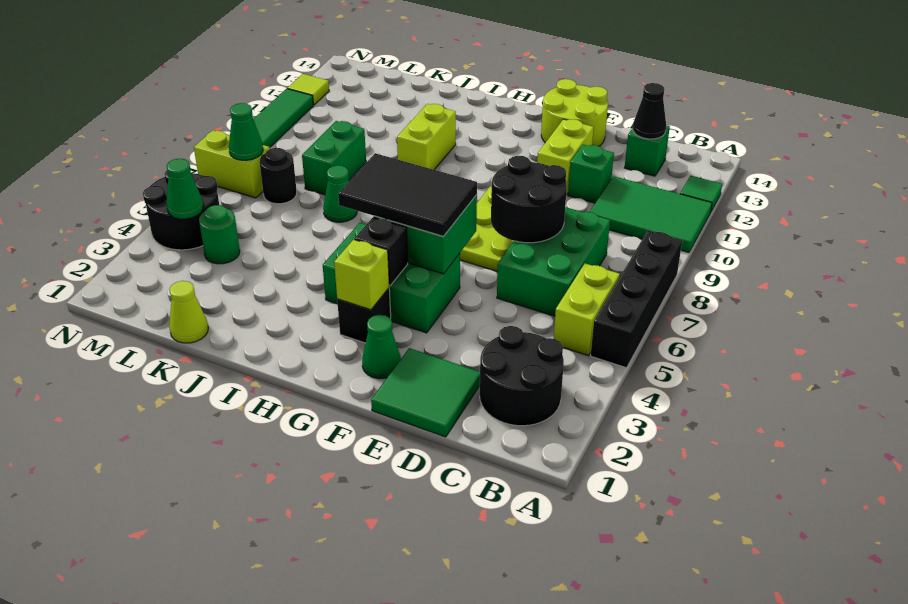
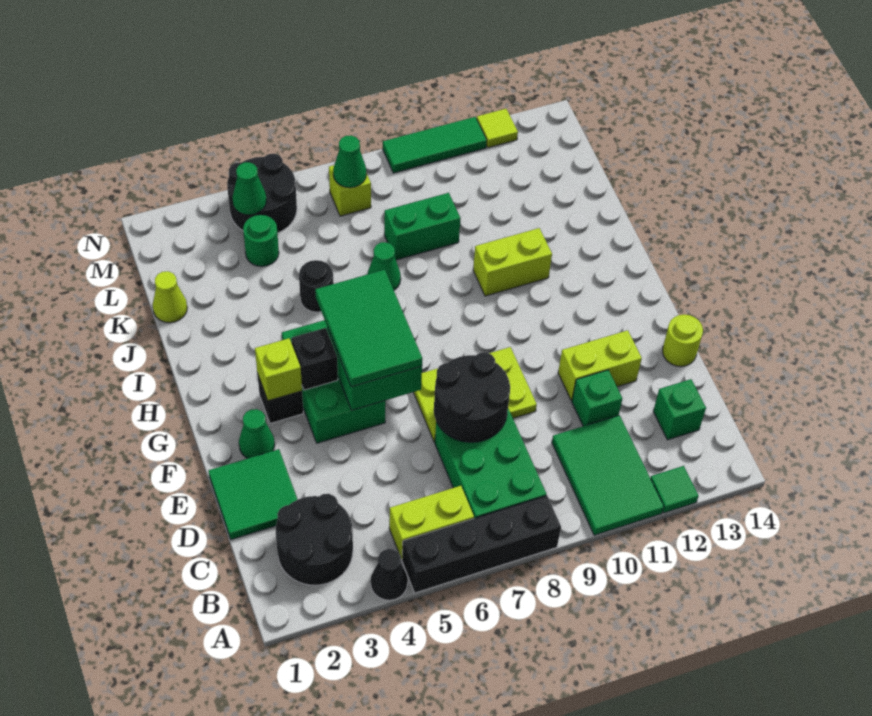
green brick C6:D8 level 1 -> green brick B7:D8 level 1
black cone C13 level 2 -> black cone A4 level 1
lime round brick E13:F14 level 1 -> lime round brick E14 level 1
black tile F5:H6 level 3 -> green tile F5:H6 level 3
black round brick L7 level 1 -> black round brick J5 level 1
lime brick M7:N7 level 1 -> lime brick M7 level 1

